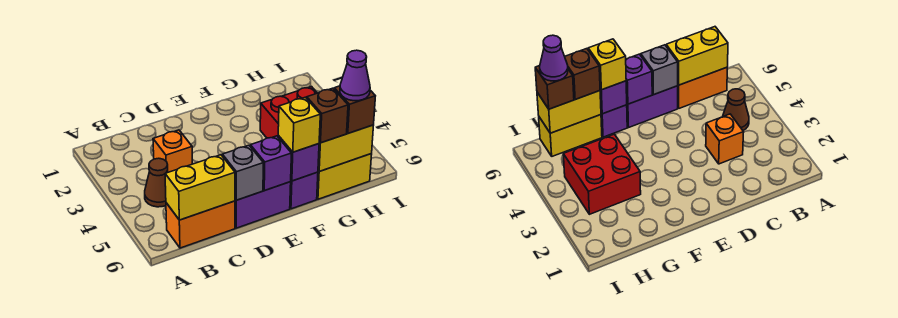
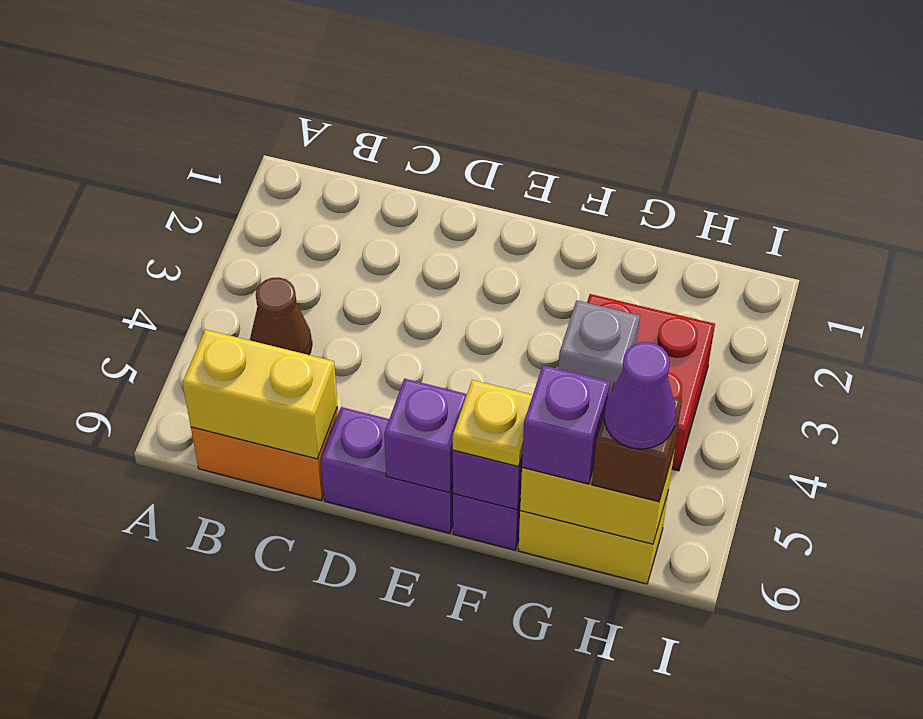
orange brick C3 level 1 -> none
grey brick D6 level 2 -> grey brick G4 level 2
yellow brick F6 level 3 -> yellow plate F6 level 3
brown brick G6 level 3 -> purple brick G6 level 3

